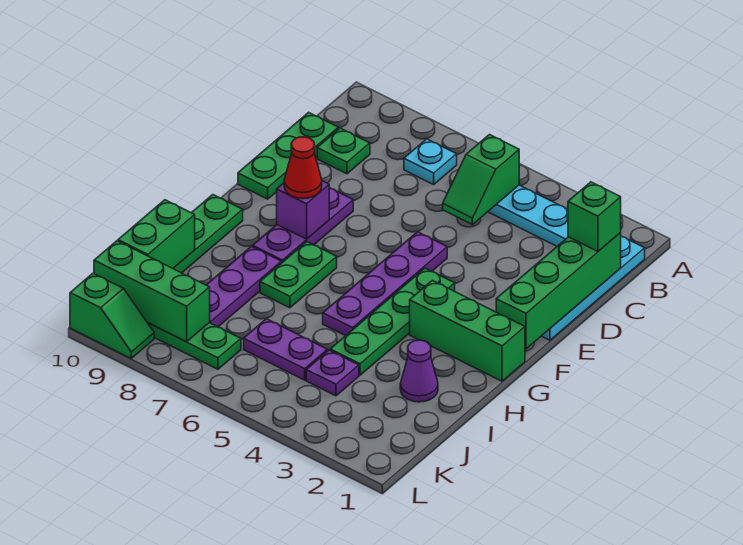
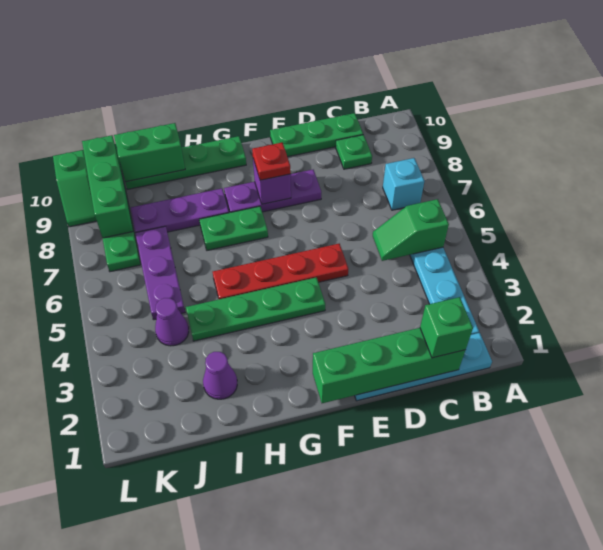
cyan plate B7 level 1 -> cyan brick B7 level 1
purple plate E5:H5 level 1 -> red plate E5:H5 level 1
red cone F8 level 3 -> red plate F8 level 3
green brick G1:G3 level 1 -> none
purple plate J4 level 1 -> purple cone J4 level 1
purple plate J5:J6 level 1 -> purple plate J5:J7 level 1

